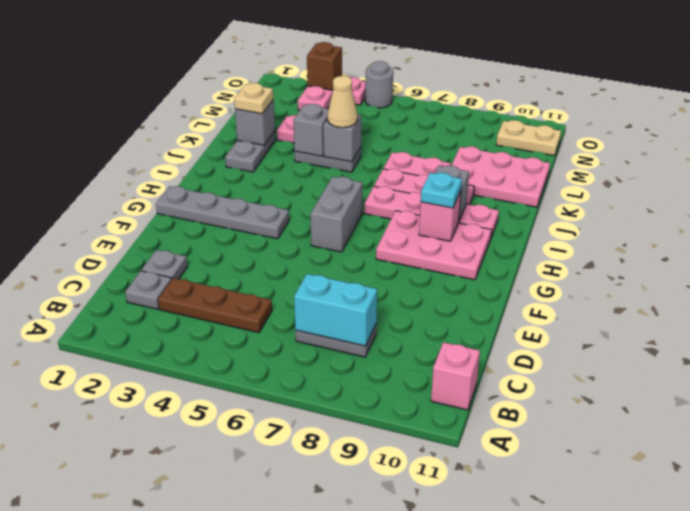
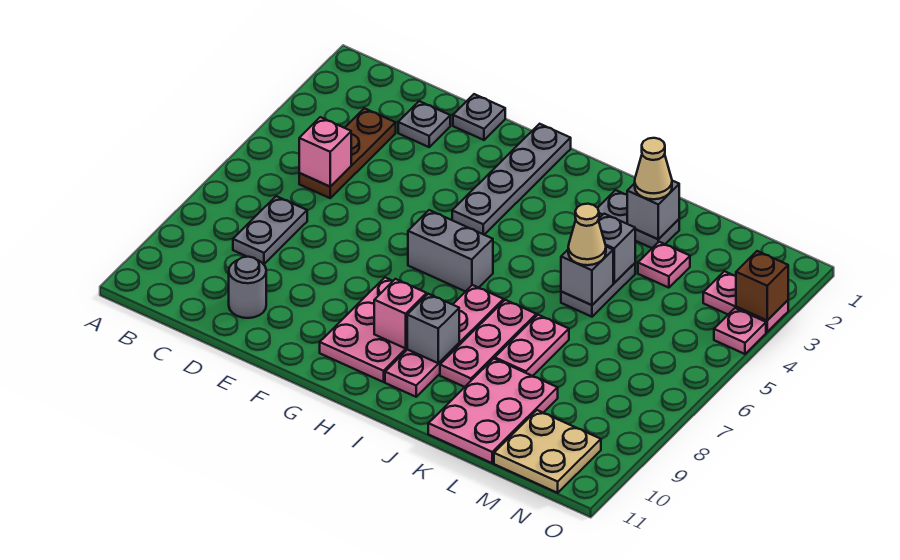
pink brick B11 level 1 -> pink brick C5 level 2
grey plate C2 level 1 -> grey plate E1 level 1
cyan brick C7:C8 level 2 -> none
cyan plate H9 level 3 -> none
tan plate K2 level 3 -> tan cone K2 level 3
tan plate N10:N11 level 1 -> tan plate M10:N11 level 1
grey round brick O5 level 1 -> grey round brick D10 level 1

